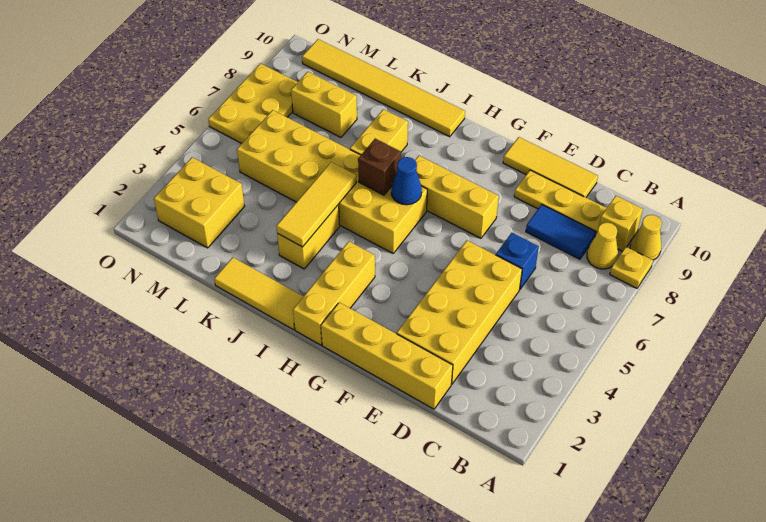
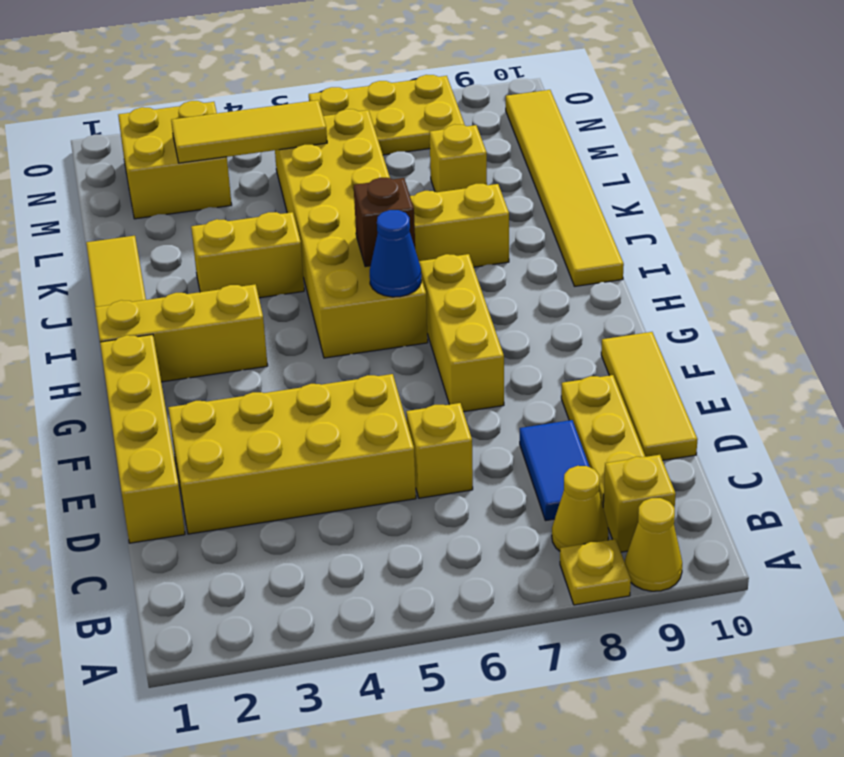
blue brick D6 level 1 -> yellow brick D6 level 1
yellow tile J3:J5 level 2 -> yellow tile M3:M5 level 2
yellow brick L8:M8 level 1 -> yellow brick L8 level 1

